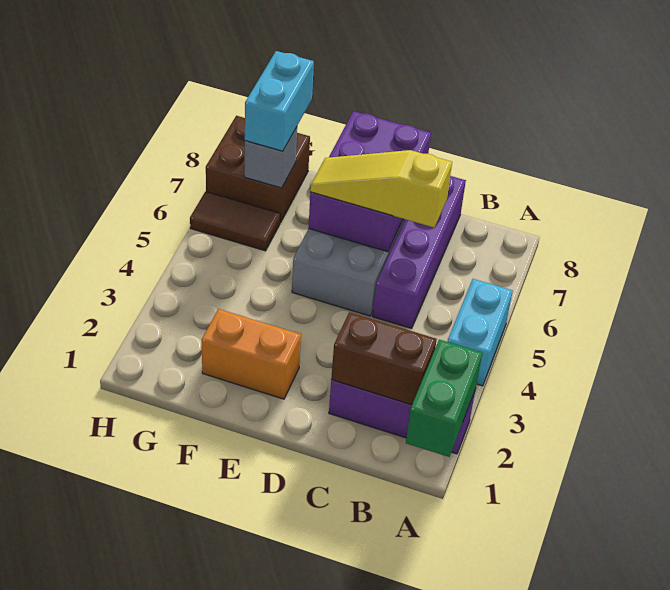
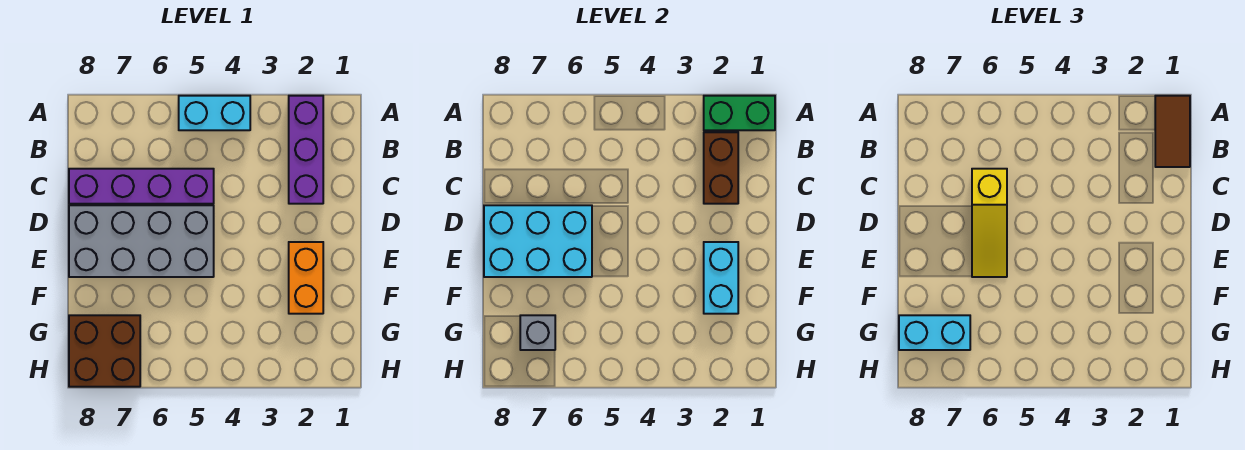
purple brick D6:E8 level 2 -> cyan brick D6:E8 level 2
none -> cyan brick E2:F2 level 2
brown tile G6:H6 level 1 -> brown tile A1:B1 level 3

